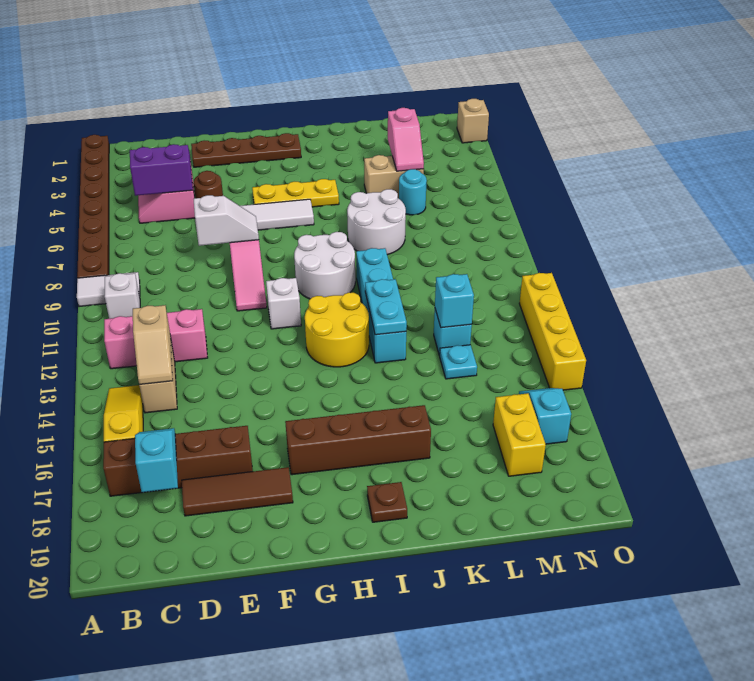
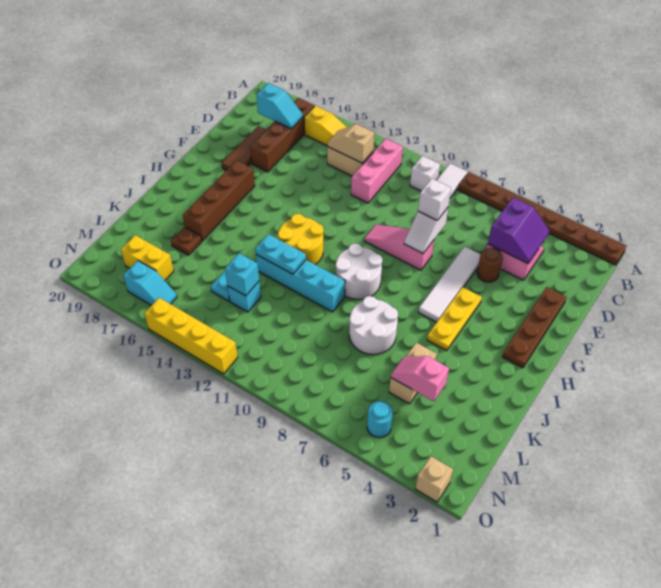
white brick G11 level 1 -> white brick E8 level 3
brown plate I19 level 1 -> brown plate K17 level 1
cyan round brick L6 level 1 -> cyan round brick N5 level 1

